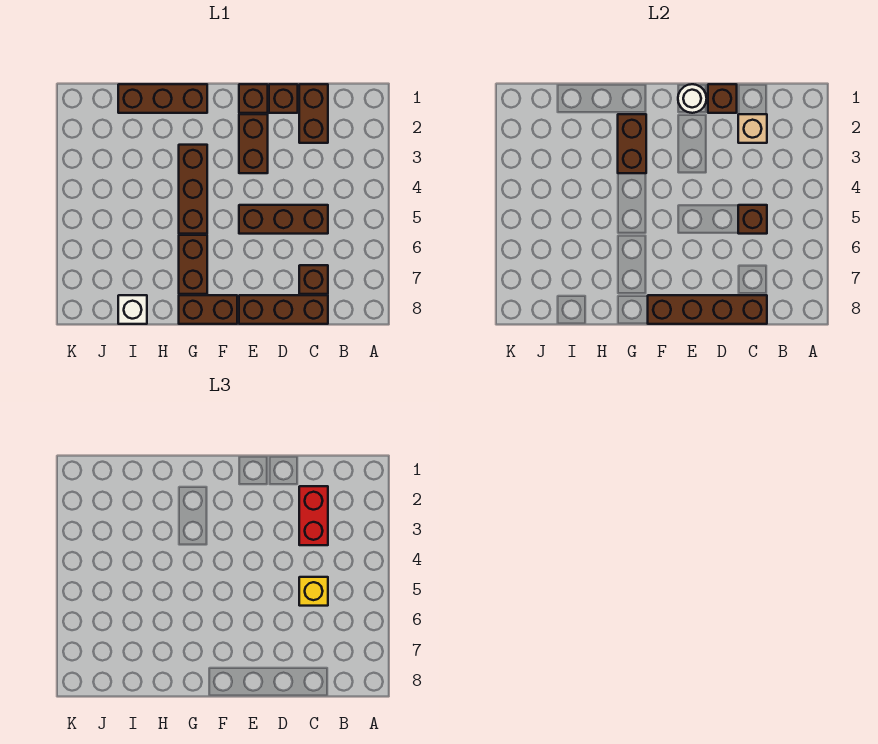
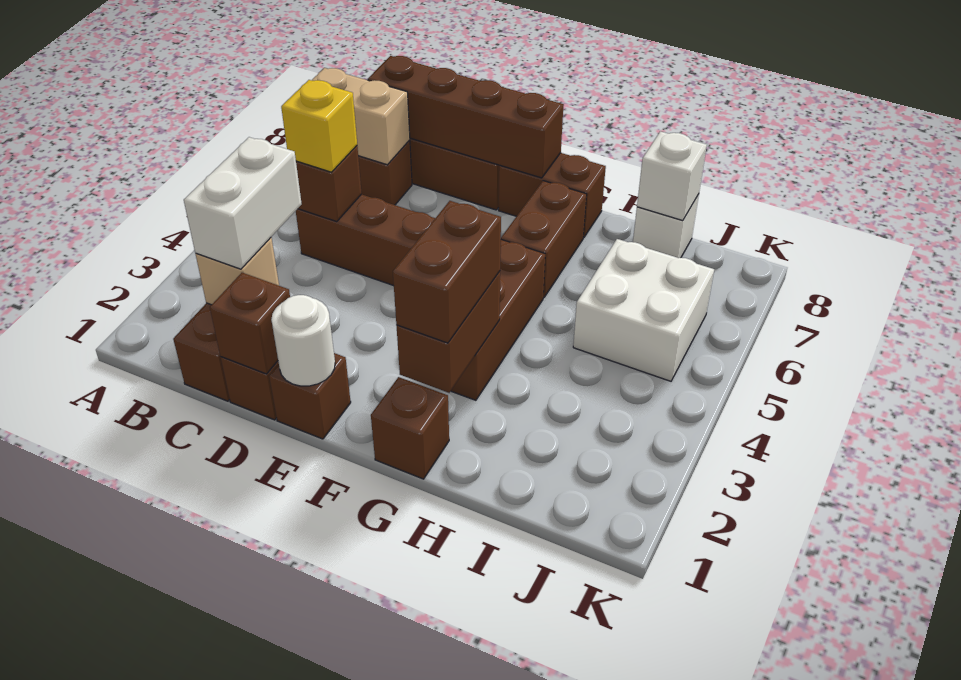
none -> tan brick B7:C7 level 2
red brick C2:C3 level 3 -> white brick C2:C3 level 3
brown brick E2:E3 level 1 -> brown brick G2:G3 level 3
brown brick G1:I1 level 1 -> brown brick G1 level 1
none -> white brick I5:J6 level 1
none -> white brick I8 level 2

